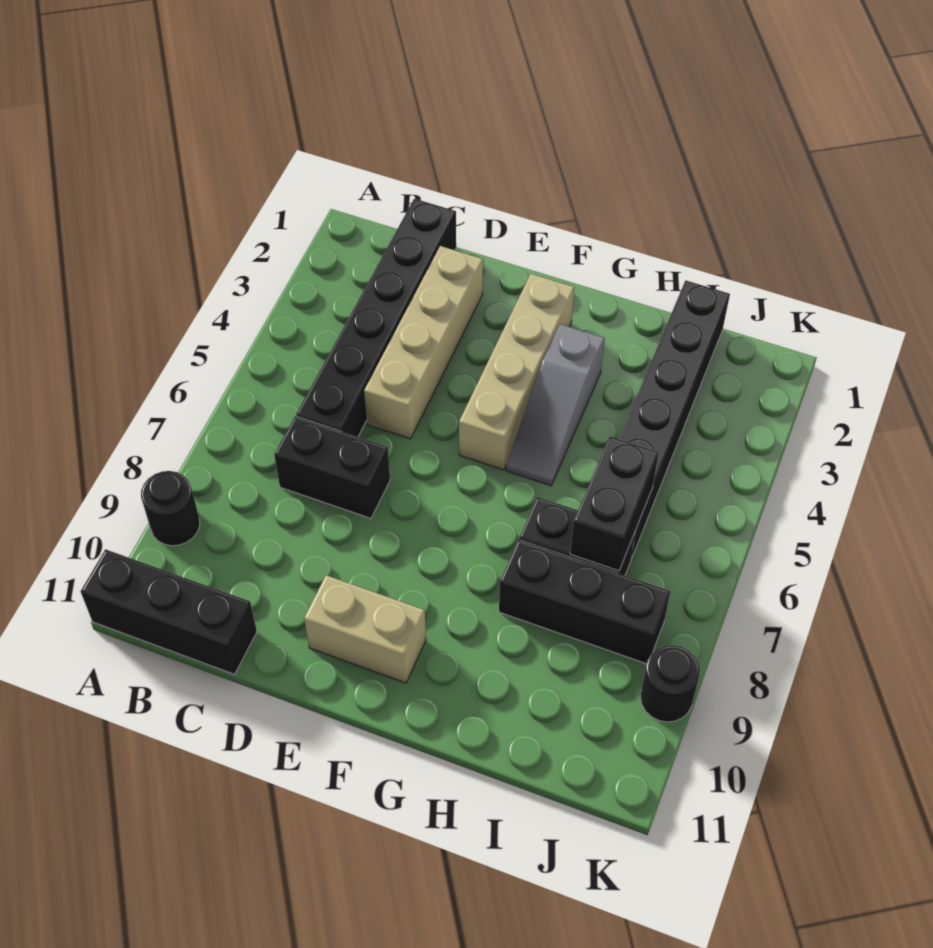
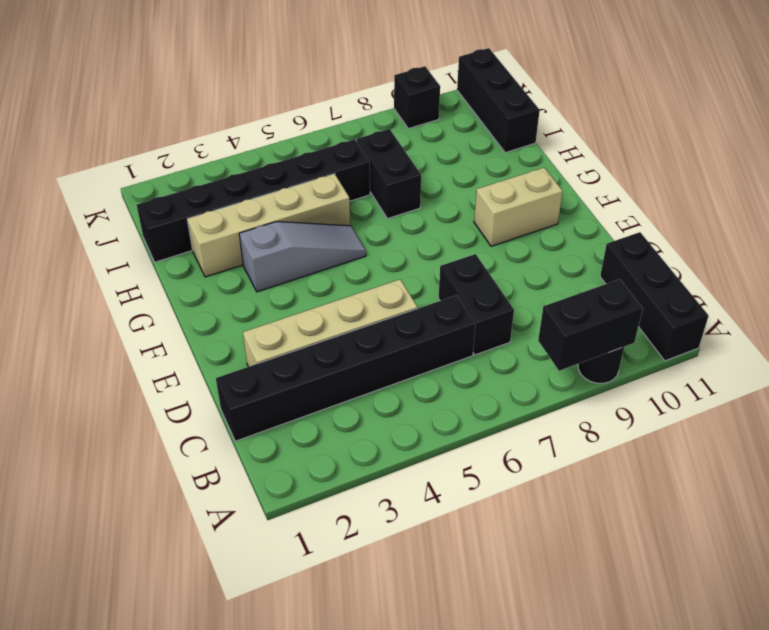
tan brick E10:F10 level 1 -> tan brick F9:F10 level 1
tan brick F2:F5 level 1 -> tan brick H2:H5 level 1
black brick H8:J8 level 1 -> black brick I11:K11 level 1
black brick I6:I7 level 2 -> black brick A8:A9 level 2
black round brick K9 level 1 -> black brick K9 level 1

